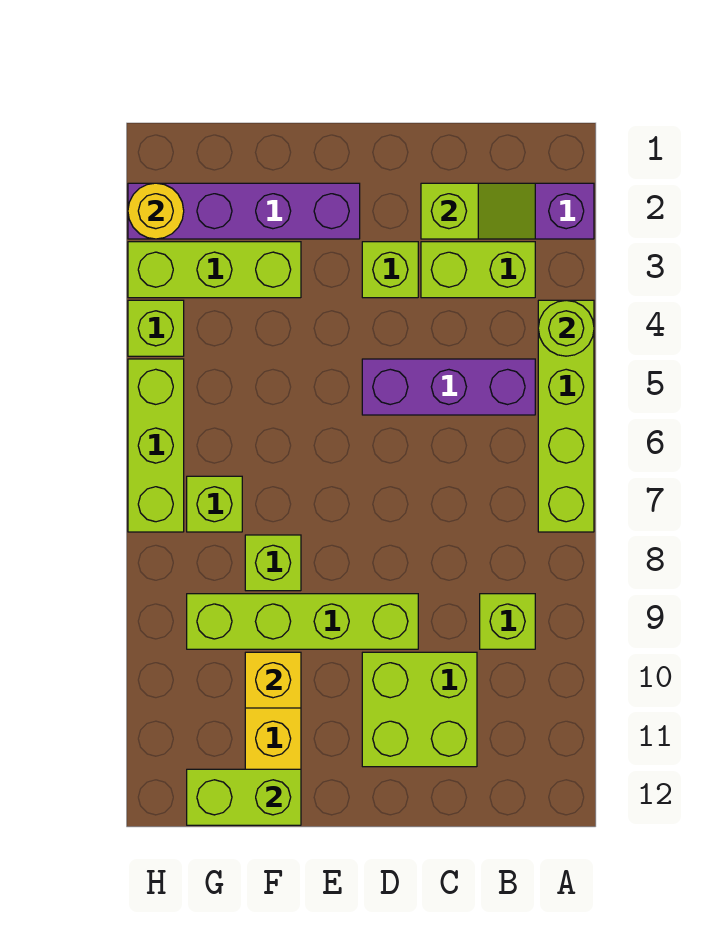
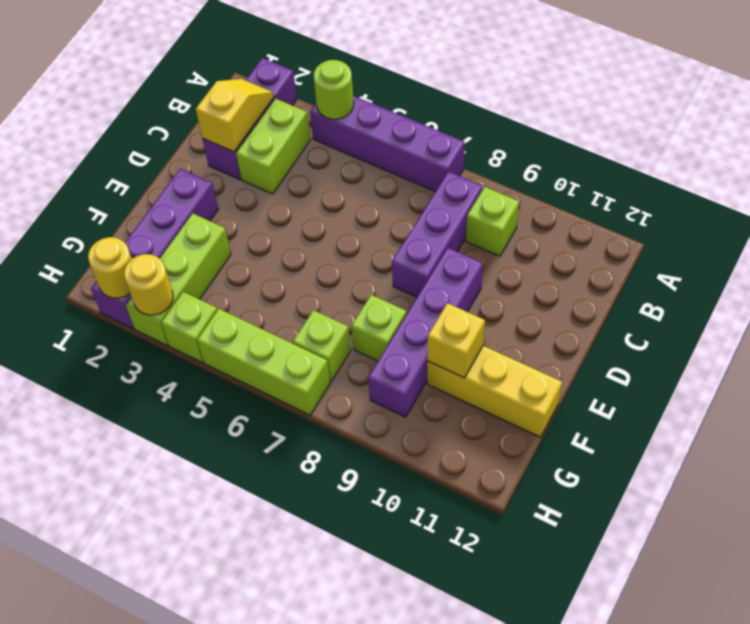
lime brick A4:A7 level 1 -> purple brick A4:A7 level 1
lime slope B2:C2 level 2 top C -> yellow slope B2:C2 level 2 top C
purple brick B5:D5 level 1 -> purple brick B8:D8 level 1
lime brick C10:D11 level 1 -> none
lime brick D3 level 1 -> none
lime brick D9:G9 level 1 -> purple brick D9:G9 level 1
lime brick F12:G12 level 2 -> none
none -> yellow round brick H3 level 2

